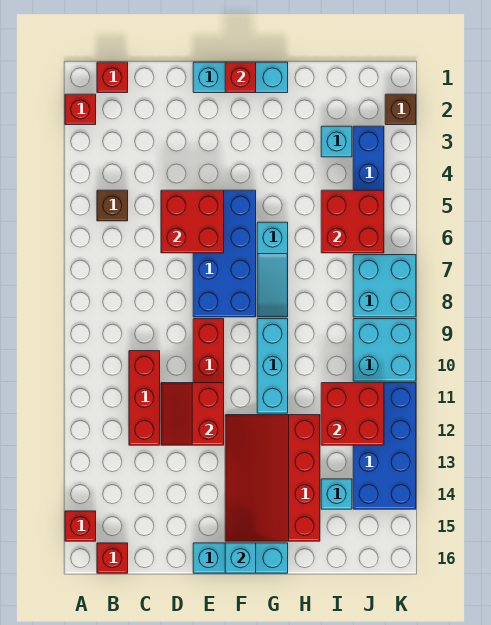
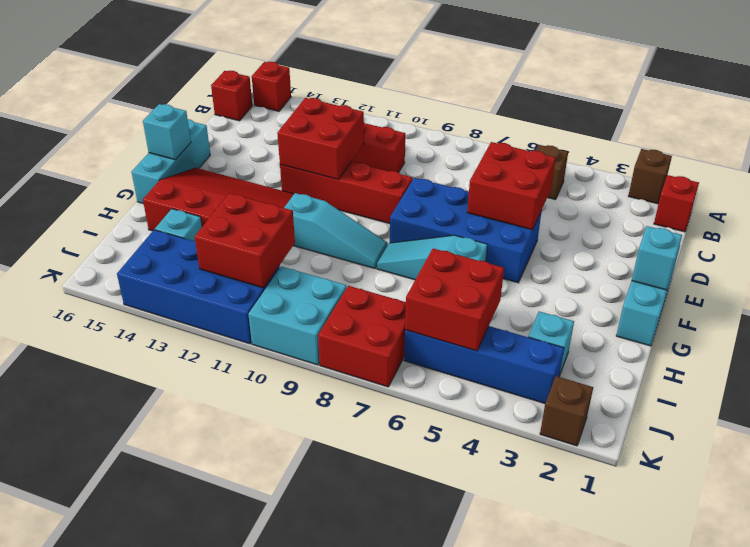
red brick A2 level 1 -> brown brick A2 level 1
red slope D11:E12 level 2 top E -> red brick D11:E12 level 2
red brick F1 level 2 -> cyan brick F1 level 2
cyan brick G9:G11 level 1 -> cyan slope G9:G11 level 1 top 11
cyan brick J7:K8 level 1 -> red brick J7:K8 level 1

